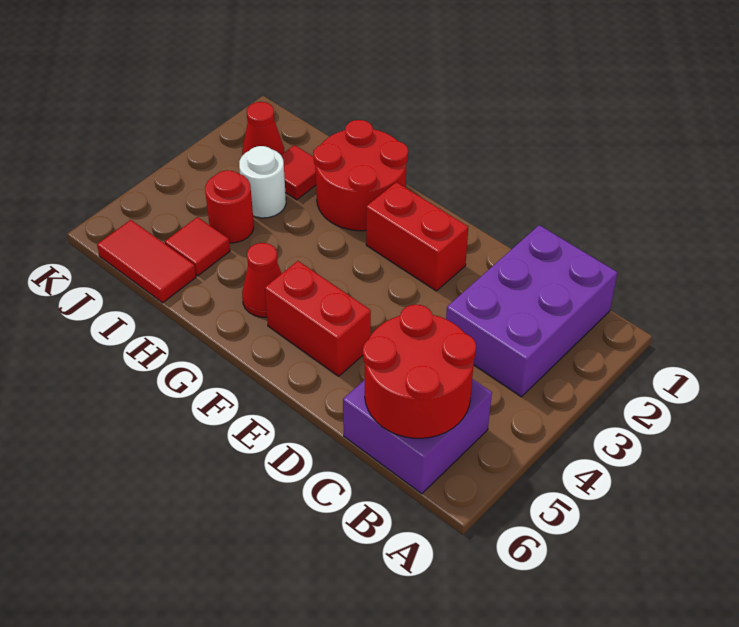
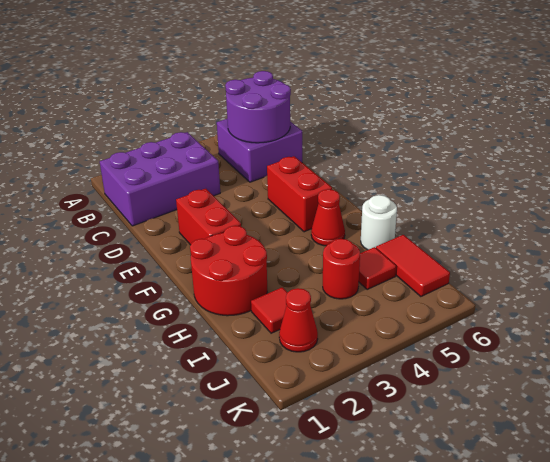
red round brick B5:C6 level 2 -> purple round brick B5:C6 level 2
white round brick I3 level 1 -> white round brick H6 level 1

